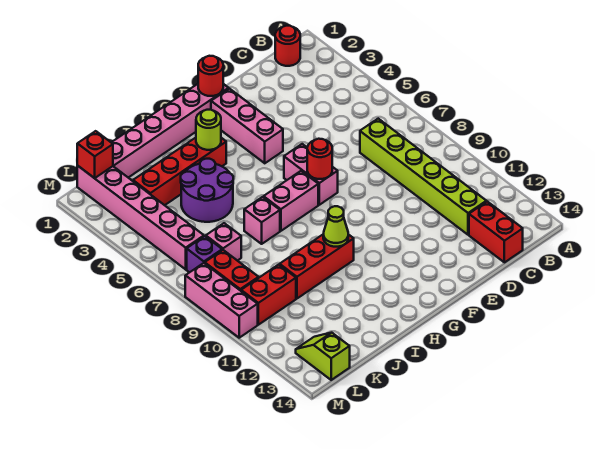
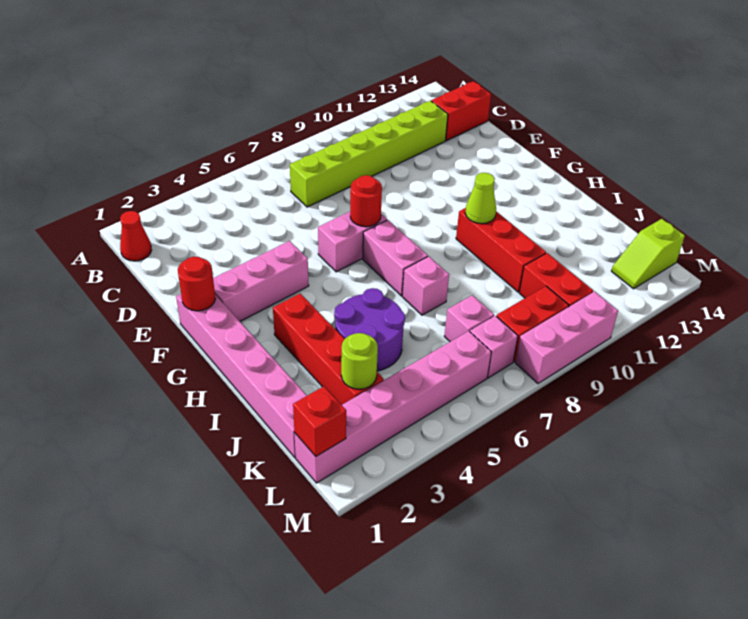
red round brick B1 level 1 -> red cone B1 level 1
lime round brick H3 level 2 -> lime round brick K3 level 2
purple brick L7 level 1 -> pink brick L7 level 1

